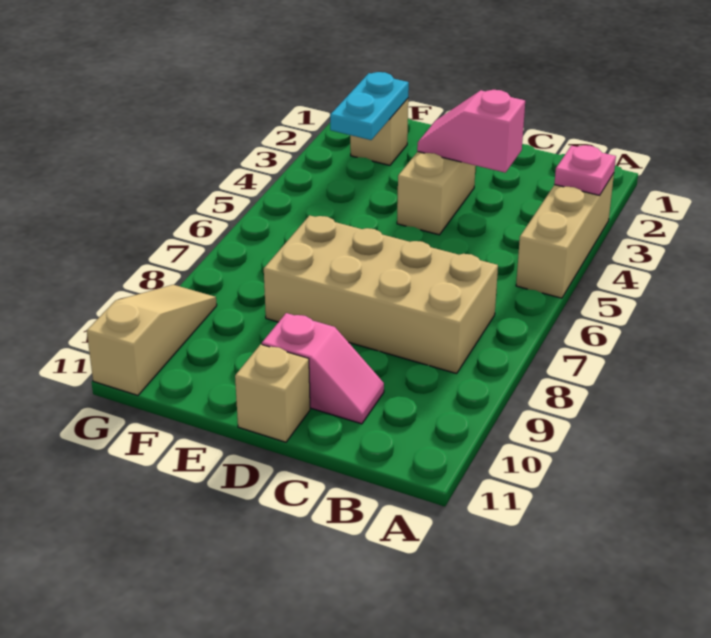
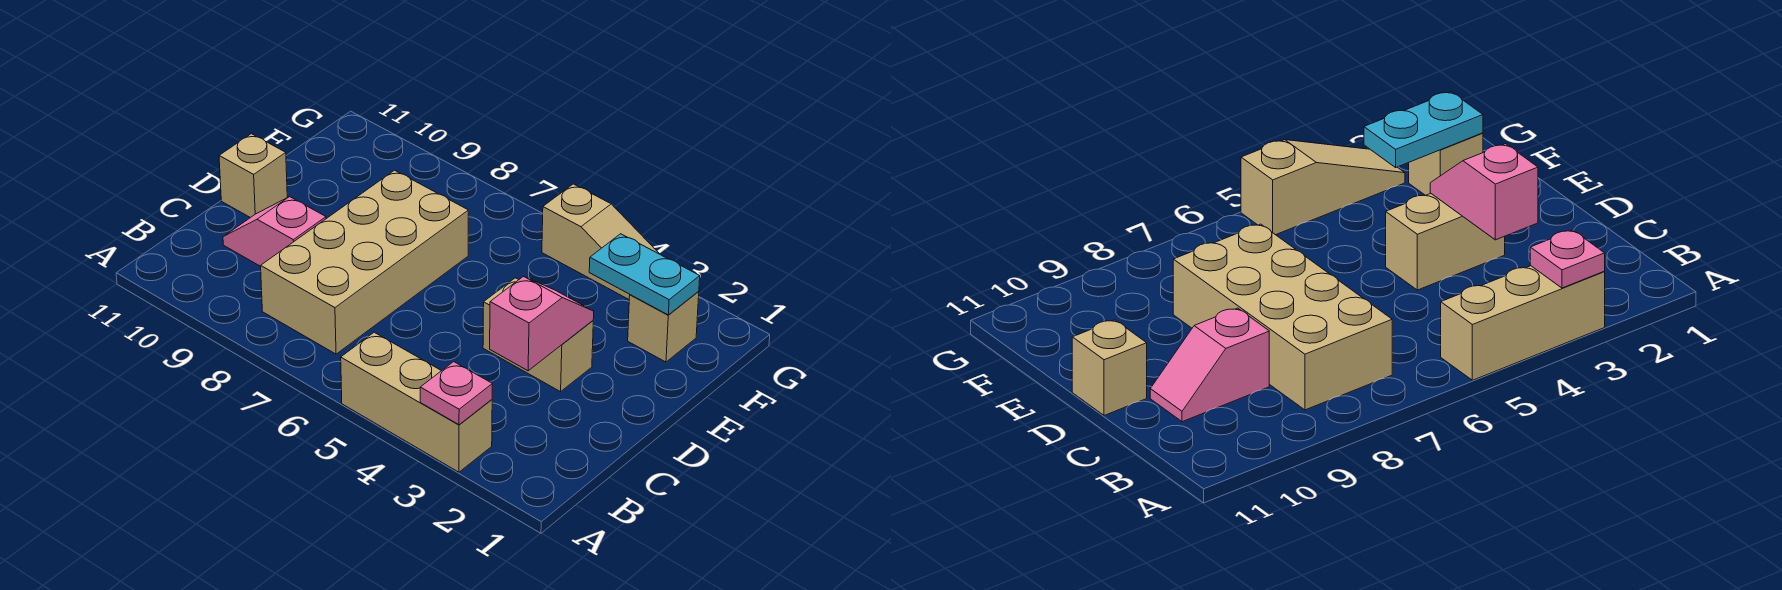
pink slope C10:D10 level 1 top D -> pink slope C9:C10 level 1 top 9
tan slope G9:G11 level 1 top 11 -> tan slope G3:G5 level 1 top 5

